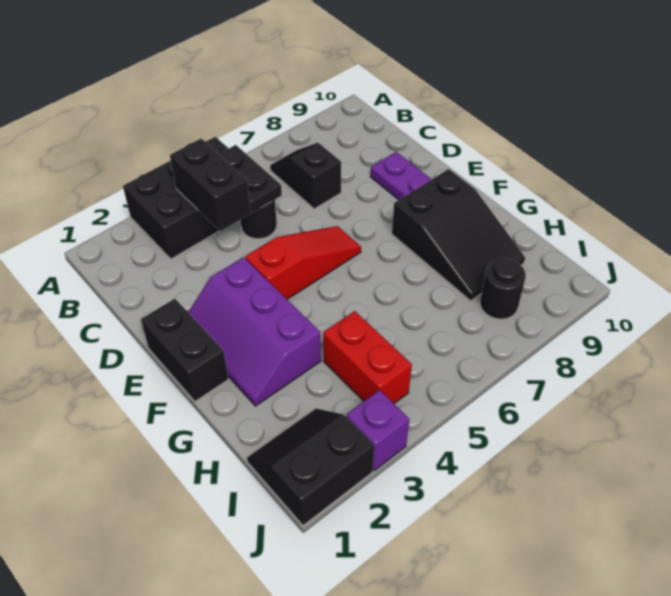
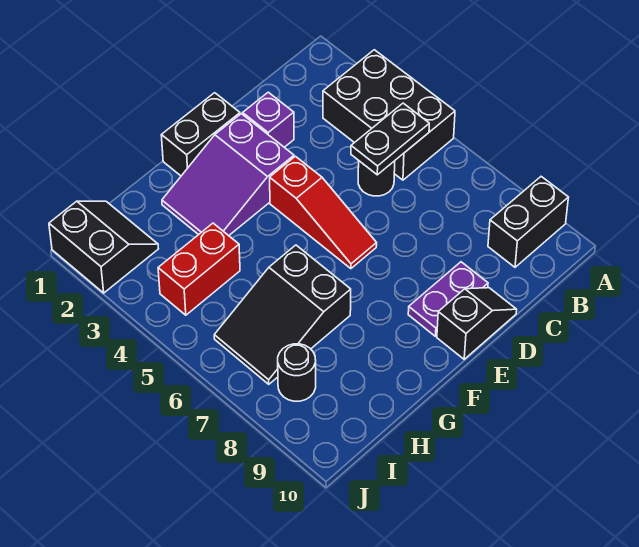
black brick B4:C4 level 2 -> black brick A9:B9 level 1
black slope B7:C7 level 1 top C -> black slope D10:E10 level 1 top E
purple slope E2:G3 level 1 top 3 -> purple slope E2:G3 level 1 top E
black slope F8:H9 level 1 top F -> black slope G6:I7 level 1 top G
purple brick J3 level 1 -> purple brick D2 level 1

